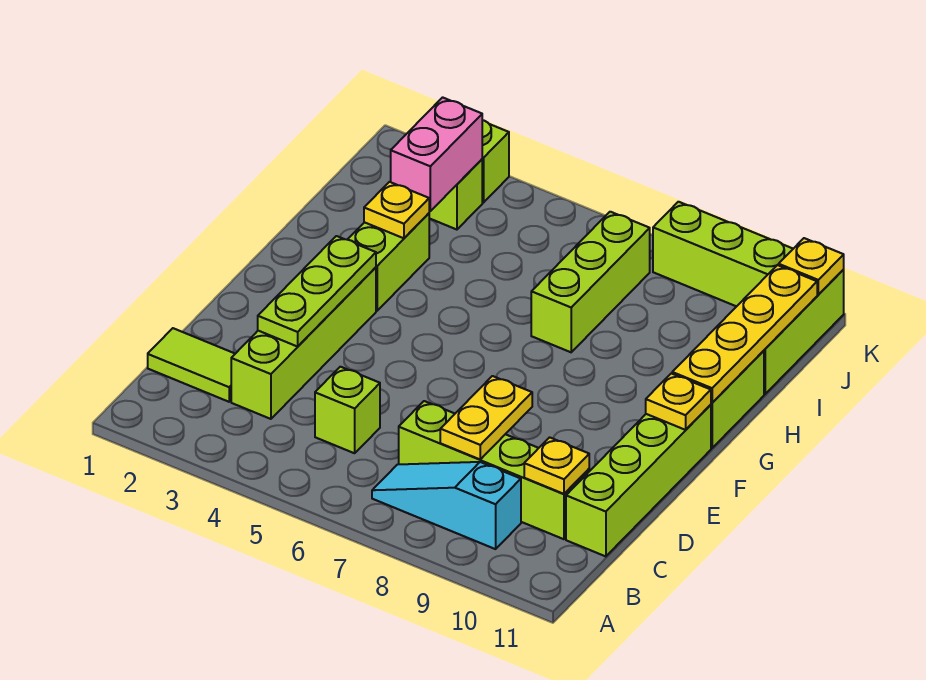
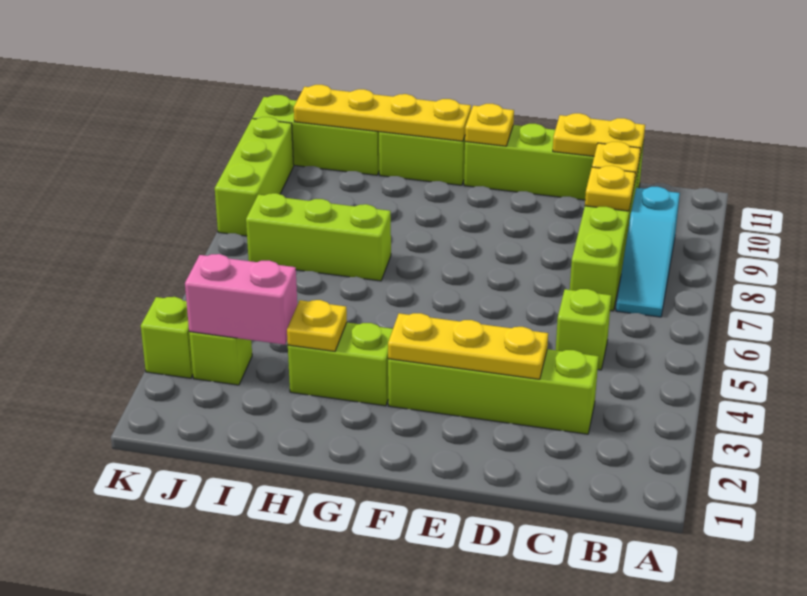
lime tile C1:C2 level 1 -> none
yellow plate C8:D8 level 2 -> yellow plate C11:D11 level 2
lime plate D3:F3 level 2 -> yellow plate D3:F3 level 2
yellow plate K11 level 2 -> yellow plate C9 level 2

